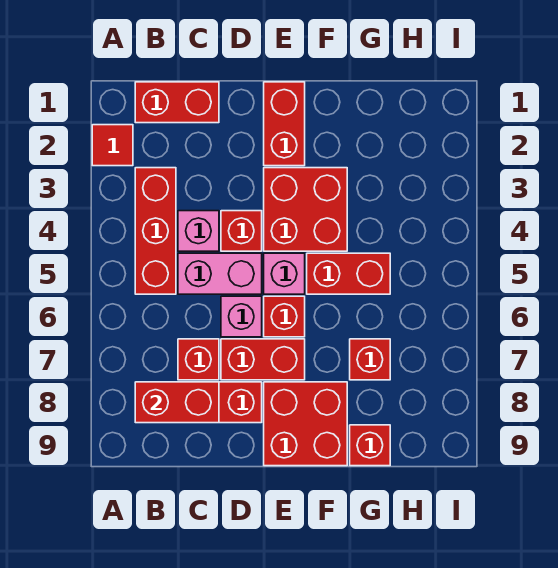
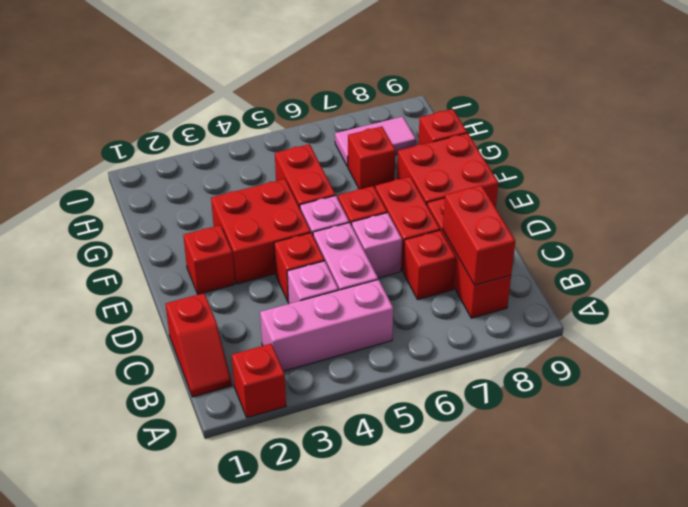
red tile A2 level 1 -> red brick A2 level 1
red brick B1:C1 level 1 -> red slope B1:C1 level 1 top C
red brick B3:B5 level 1 -> pink brick B3:B5 level 1
red brick E1:E2 level 1 -> red brick E2 level 1
none -> pink tile H7:H8 level 1

